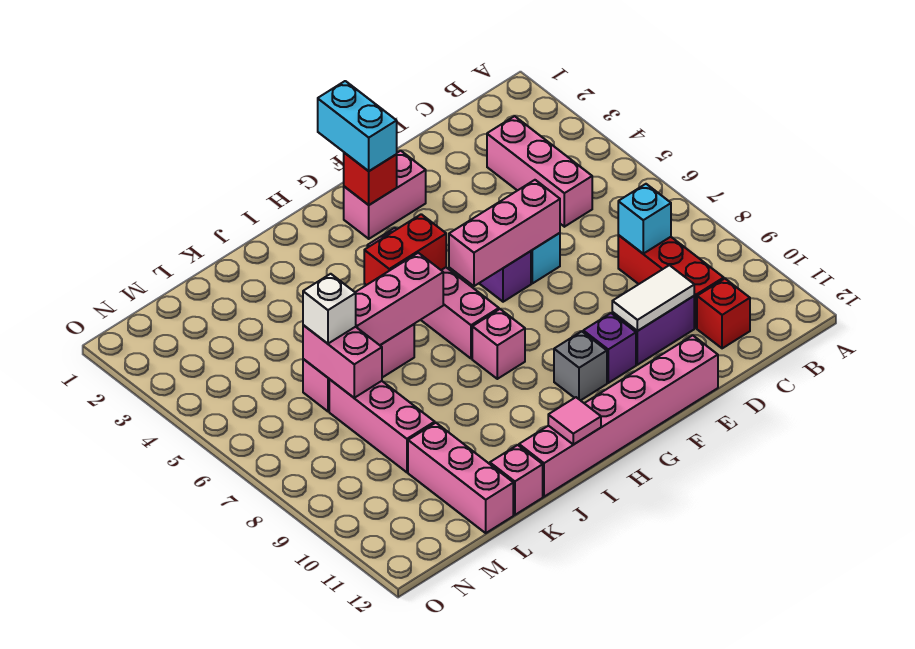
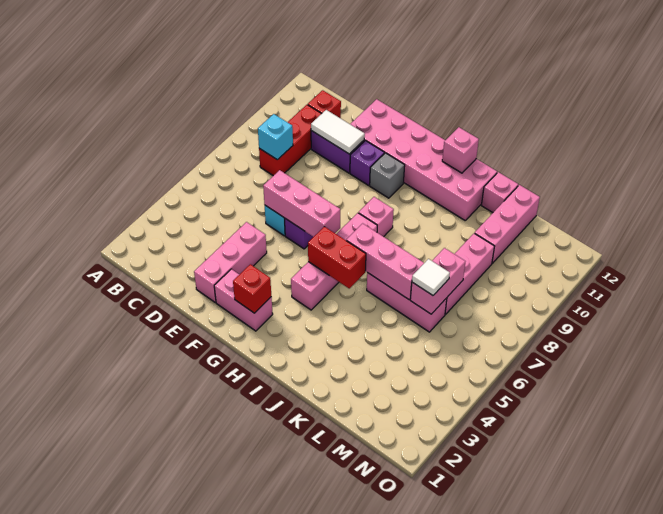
pink brick C3:C5 level 1 -> pink brick E2:E4 level 1
pink brick E12:J12 level 1 -> pink brick E11:J12 level 1
cyan brick G1:G2 level 3 -> none
pink tile I12 level 2 -> pink brick I12 level 2
white brick L6 level 3 -> white tile L6 level 3

